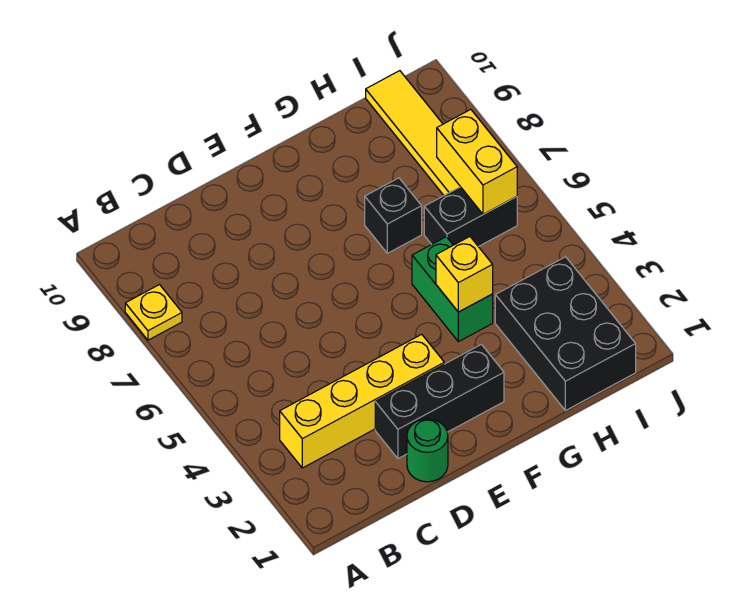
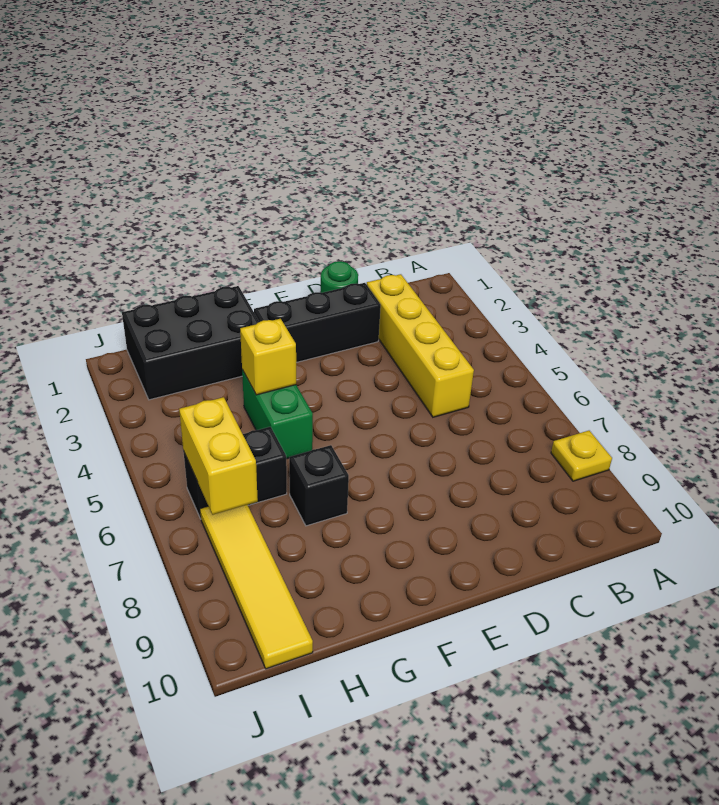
yellow brick B3:E3 level 1 -> yellow brick C2:C5 level 1
black brick H1:I3 level 1 -> black brick G1:I2 level 1

